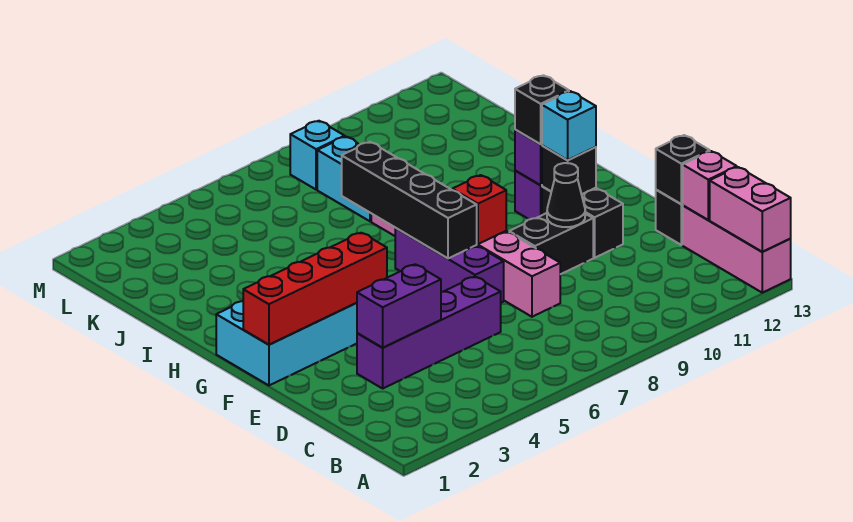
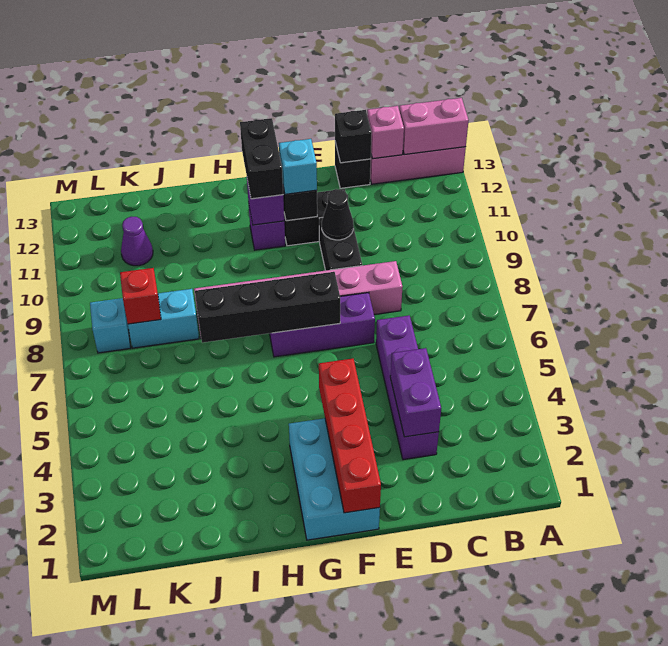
red brick F8 level 2 -> red brick K8 level 2
black brick G11 level 3 -> black brick G11:G12 level 3
none -> purple cone K11 level 1

